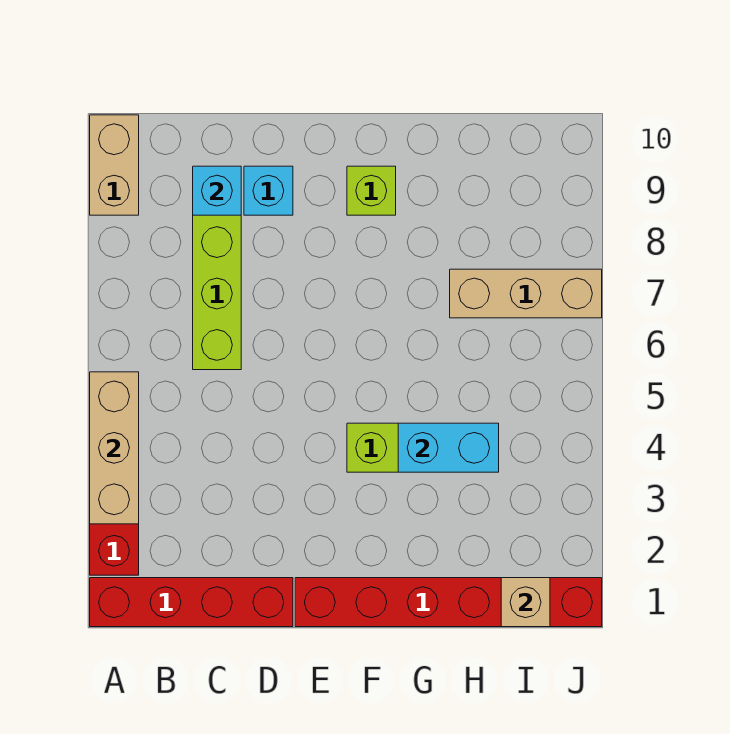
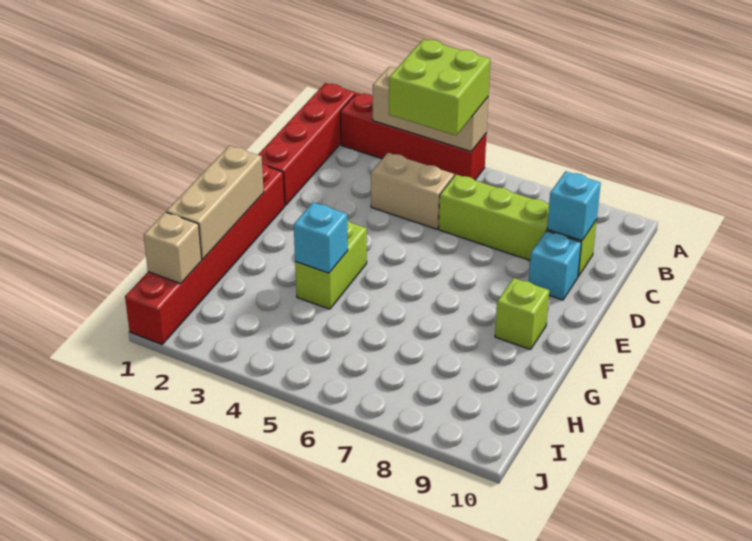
none -> lime brick A4:B5 level 3
tan brick A9:A10 level 1 -> tan brick C4:C5 level 1
cyan brick G4:H4 level 2 -> cyan brick G4 level 2
tan brick H7:J7 level 1 -> tan brick F1:H1 level 2

